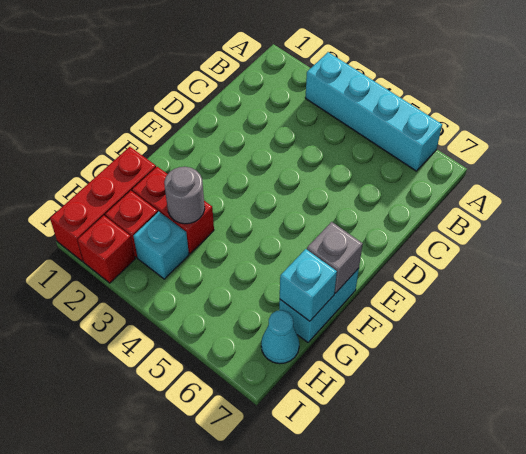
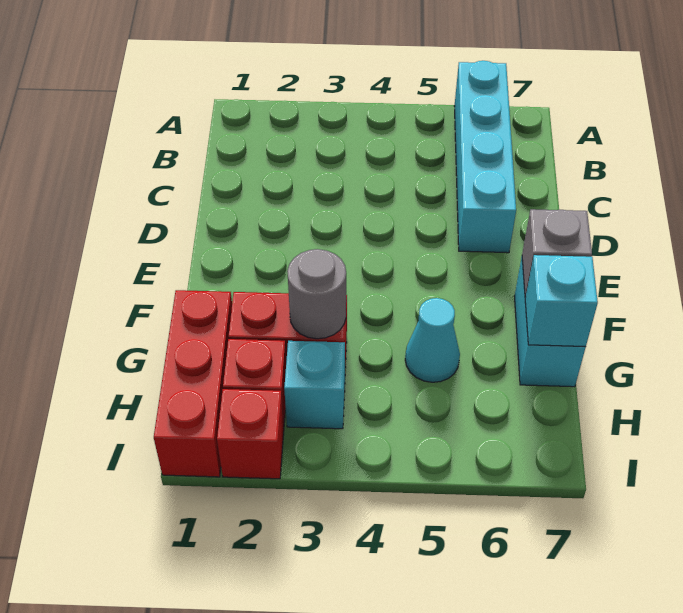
cyan brick A3:A6 level 1 -> cyan brick A6:D6 level 1
cyan cone H7 level 1 -> cyan cone G5 level 1

